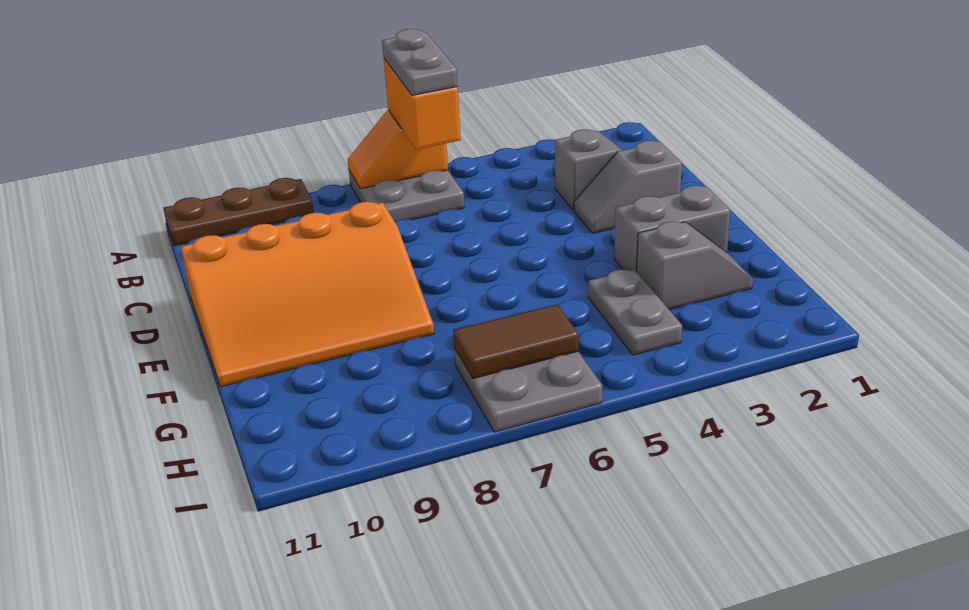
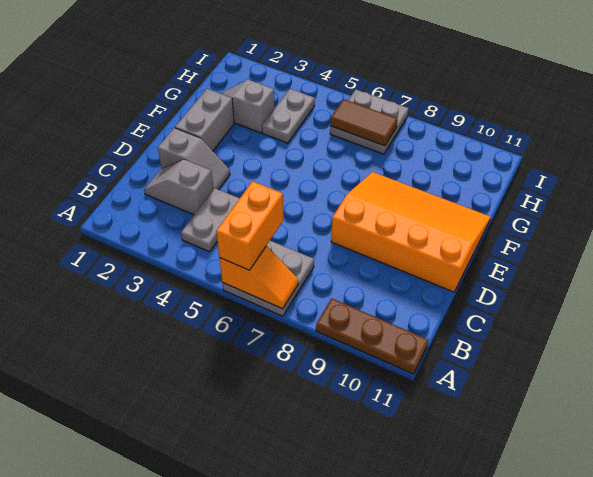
grey plate A6:B6 level 4 -> grey plate B4:C4 level 1
grey brick F2:F3 level 1 -> grey brick E2:F2 level 1

